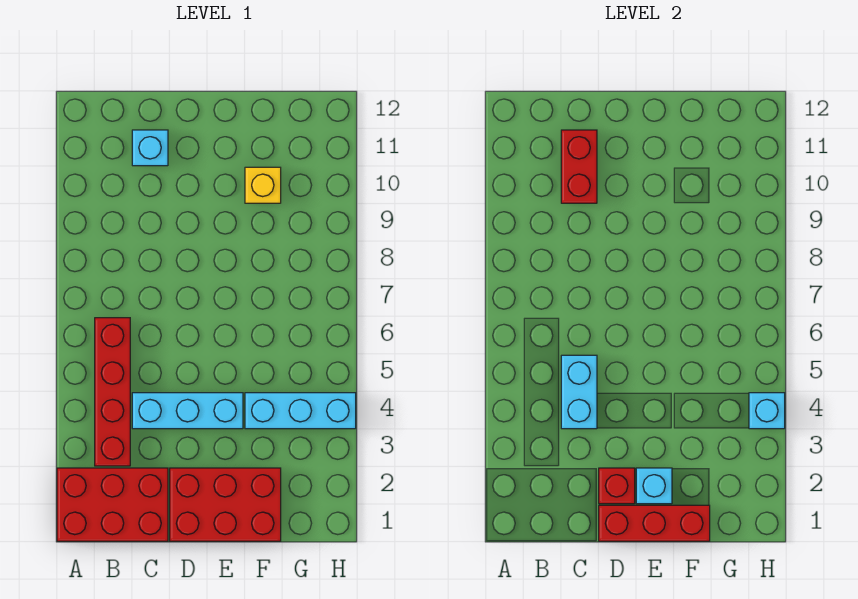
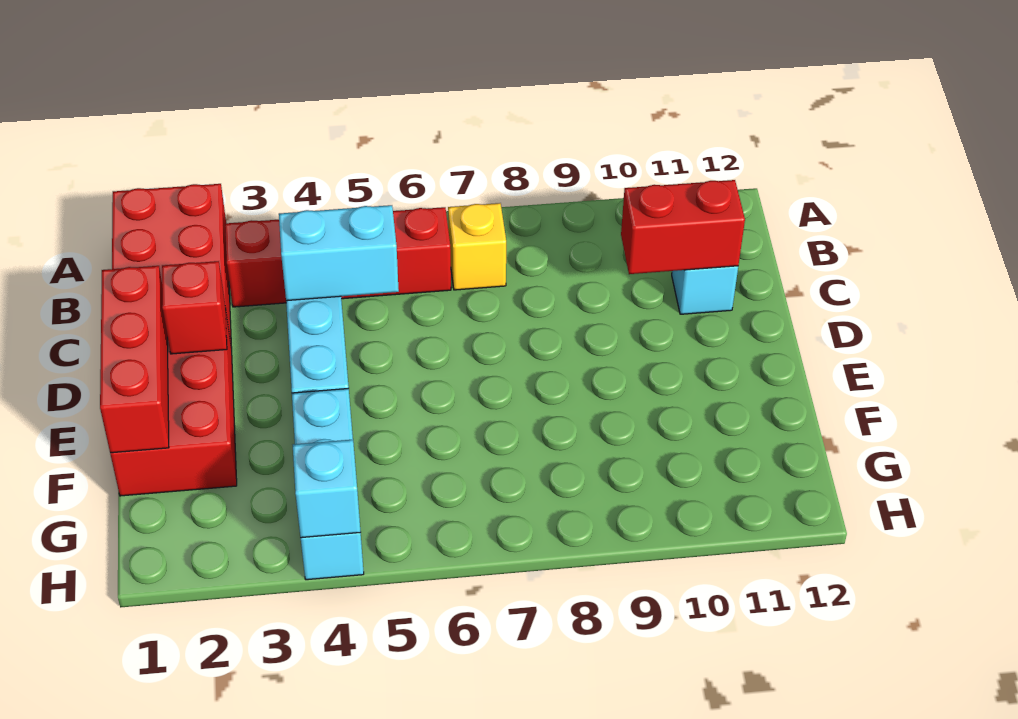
cyan brick E2 level 2 -> none
yellow brick F10 level 1 -> yellow brick B7 level 1

